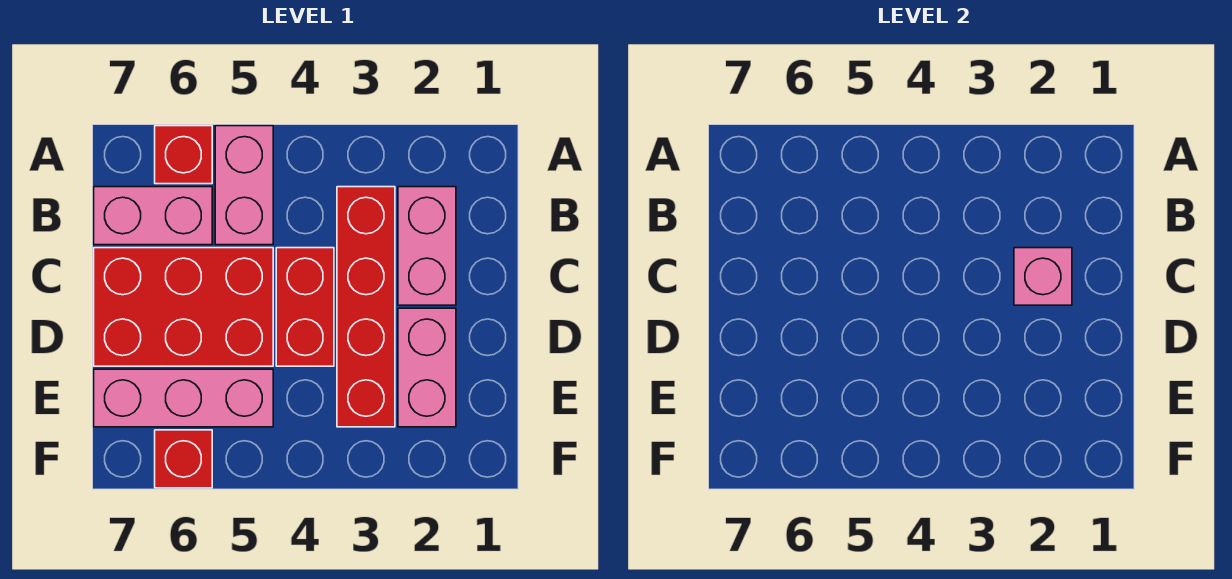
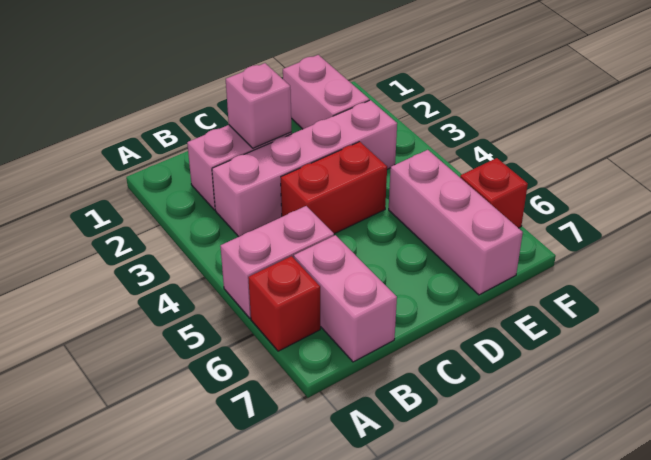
red brick B3:E3 level 1 -> pink brick B3:E3 level 1
red brick C5:D7 level 1 -> none
pink brick D2:E2 level 1 -> pink brick E1:E2 level 1

